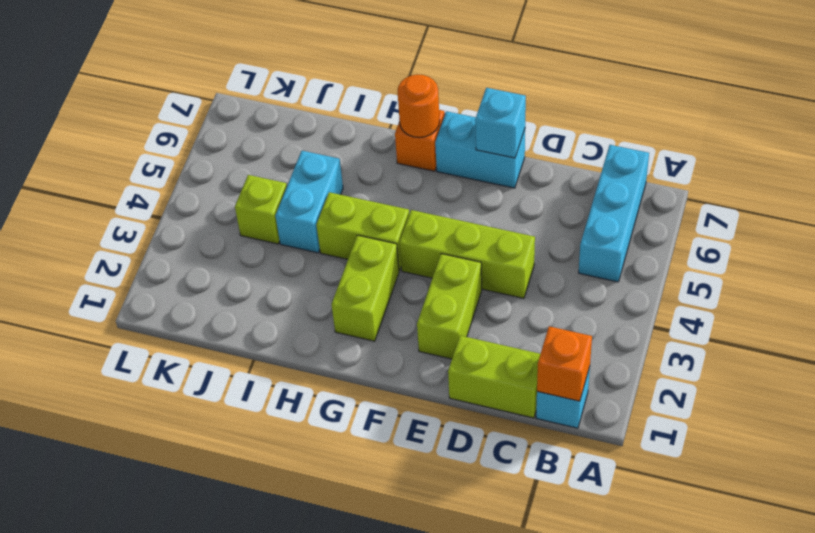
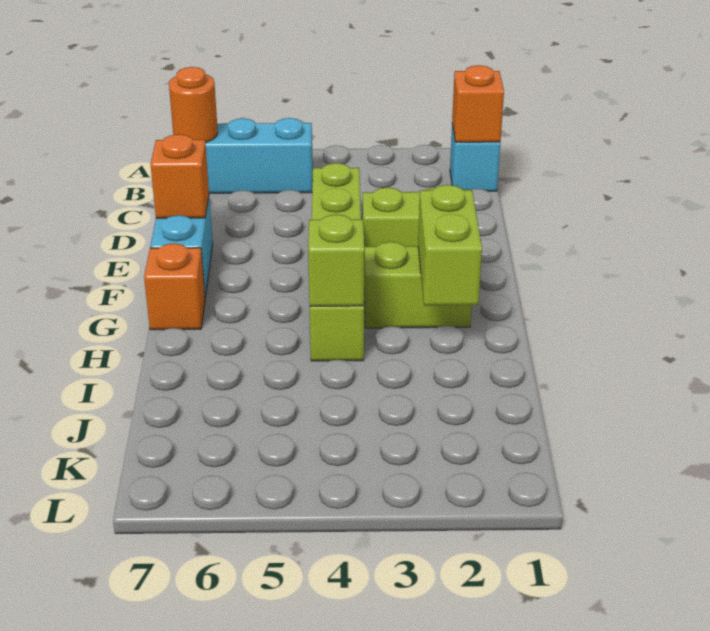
lime brick C1:D1 level 1 -> lime brick G2:H2 level 2
cyan brick E7 level 2 -> orange brick E7 level 2
orange round brick G7 level 2 -> orange round brick B7 level 2
cyan brick I4:I5 level 1 -> none
lime brick J4 level 1 -> lime brick H4 level 2

